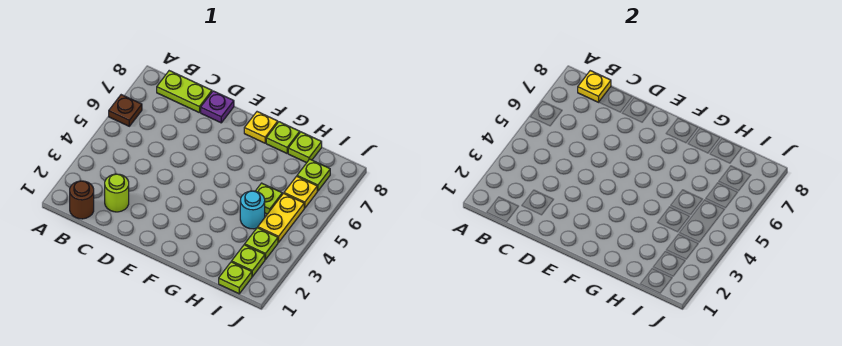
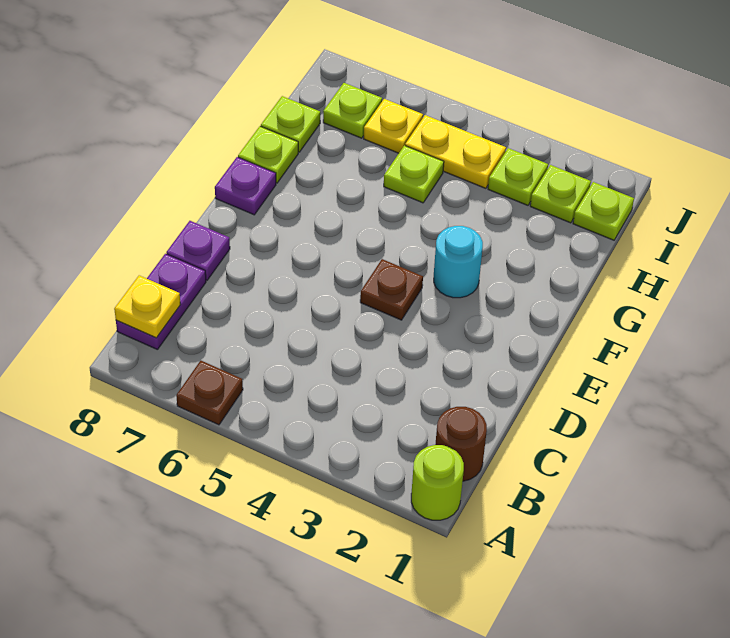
lime plate B8:C8 level 1 -> purple plate B8:C8 level 1
lime round brick C2 level 1 -> lime round brick A1 level 1
none -> brown plate E4 level 1
yellow plate F8 level 1 -> purple plate F8 level 1
cyan round brick H4 level 1 -> cyan round brick F3 level 1

